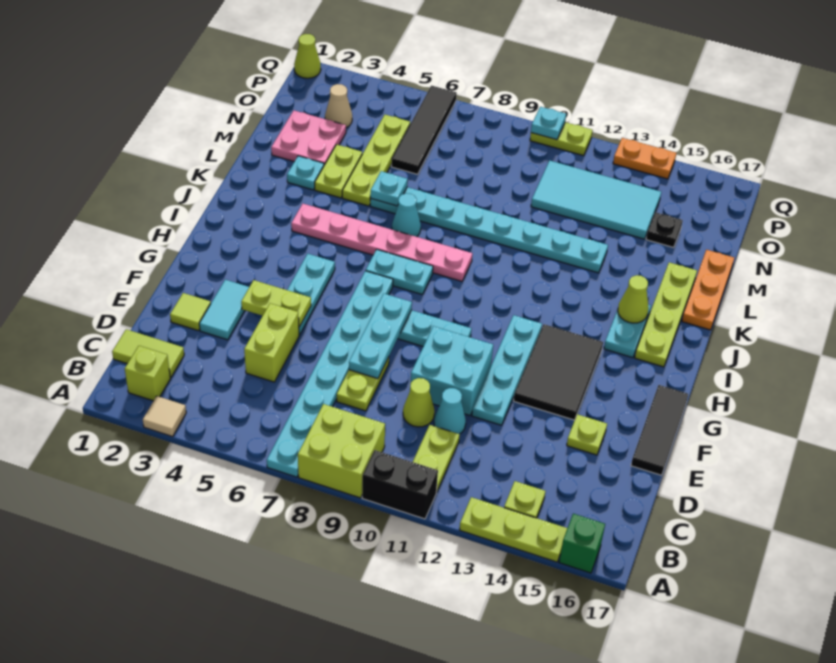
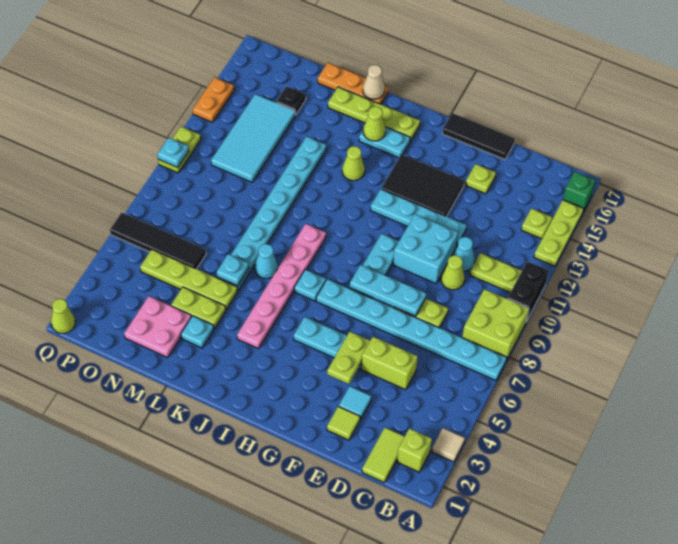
cyan tile E3:F3 level 1 -> cyan tile E3 level 1
cyan plate I7:I8 level 1 -> cyan plate I7 level 1
none -> lime cone J13 level 1
tan cone O3 level 1 -> tan cone K17 level 2

